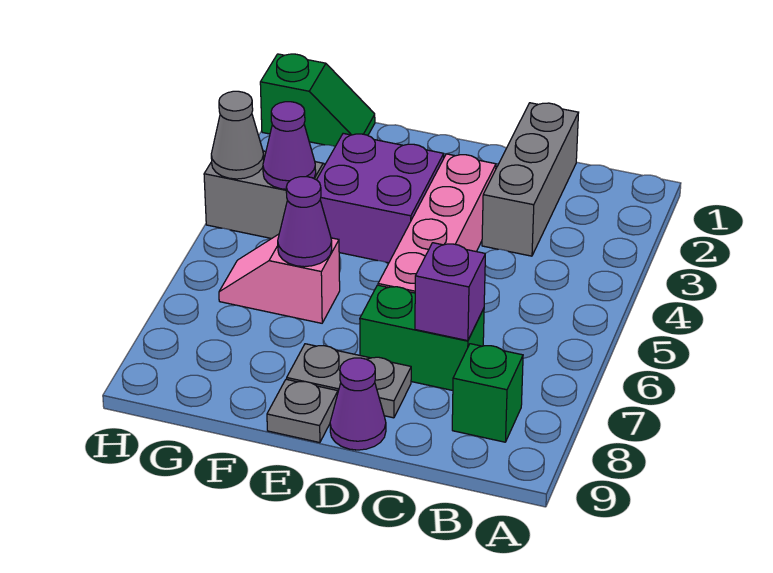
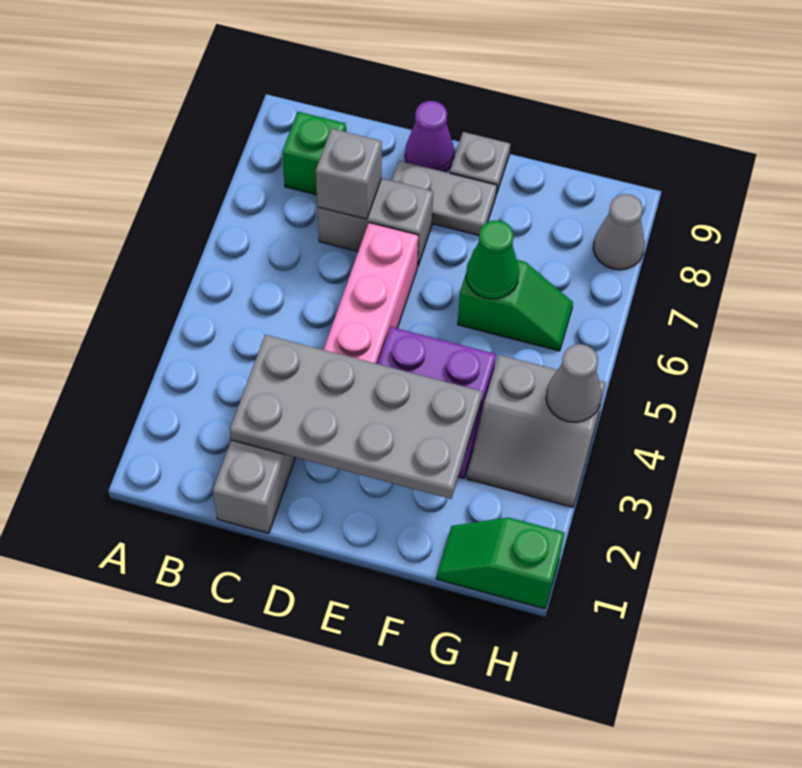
none -> grey plate C2:F3 level 2
green brick C7:D7 level 1 -> grey brick C7:D7 level 1
purple brick C7 level 2 -> grey brick C7 level 2
pink slope F6:G6 level 1 top F -> green slope F6:G6 level 1 top F
purple cone F6 level 2 -> green cone F6 level 2
purple cone G4 level 2 -> none
none -> grey cone H8 level 1

